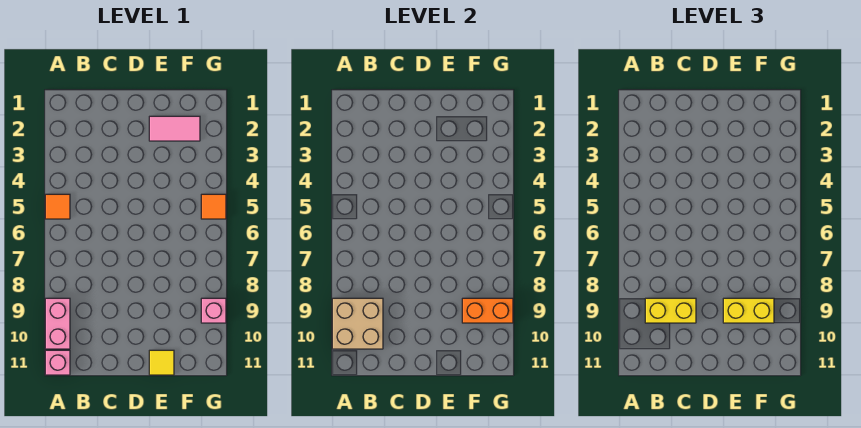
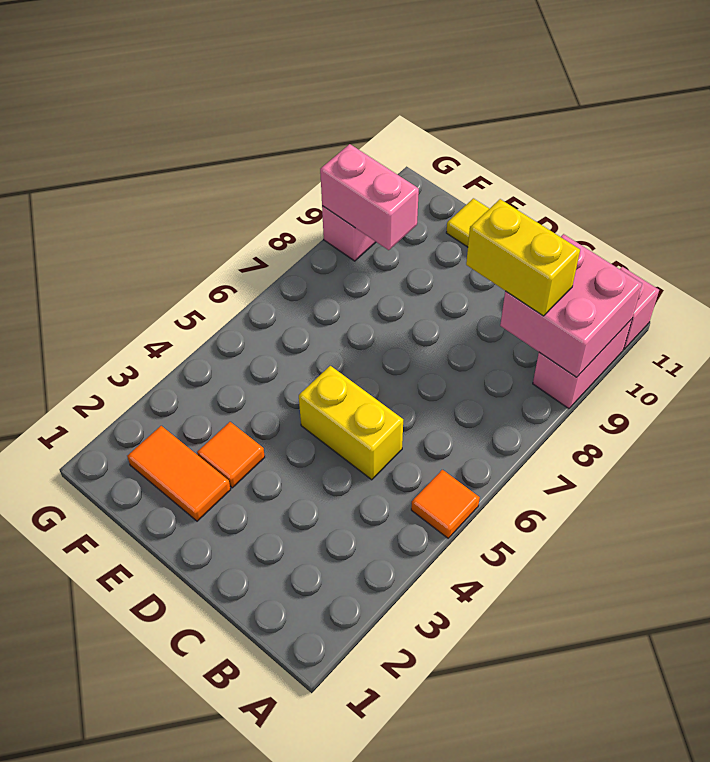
tan brick A9:B10 level 2 -> pink brick A9:B10 level 2
pink tile E2:F2 level 1 -> orange tile E2:F2 level 1
yellow brick E9:F9 level 3 -> yellow brick C5:D5 level 1
orange brick F9:G9 level 2 -> pink brick F9:G9 level 2
orange tile G5 level 1 -> orange tile E3 level 1

